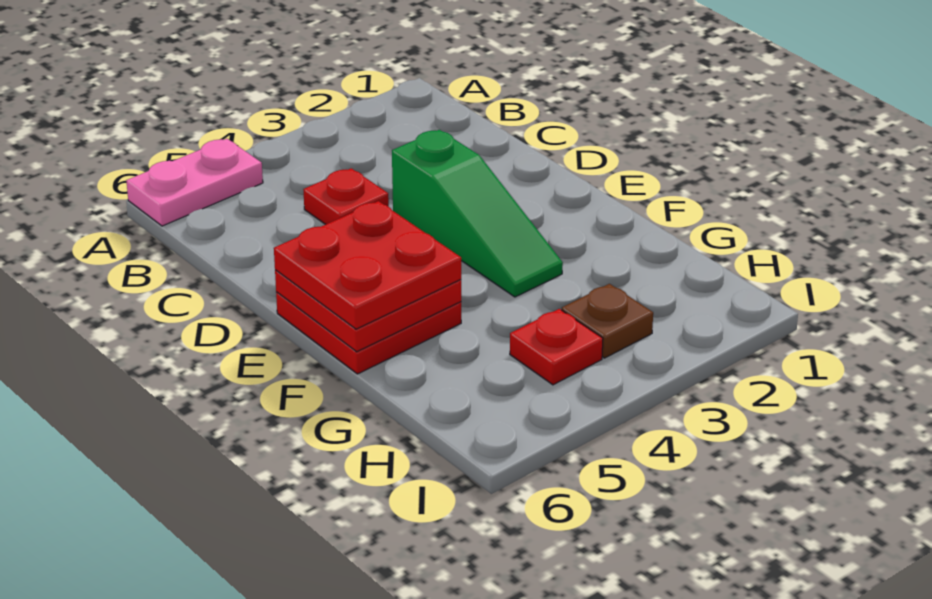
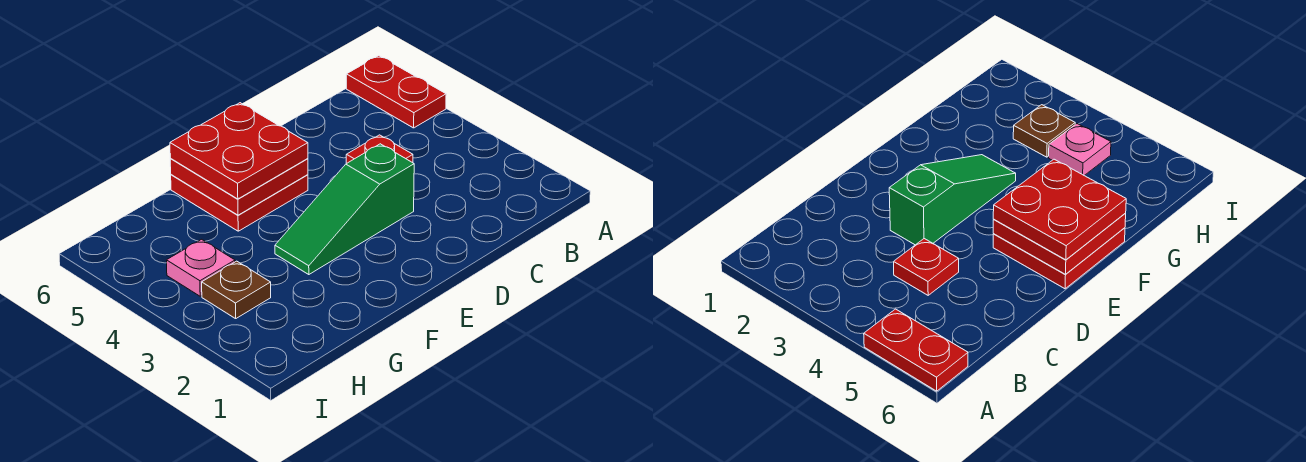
pink plate A5:A6 level 1 -> red plate A5:A6 level 1
red plate H4 level 1 -> pink plate H4 level 1

